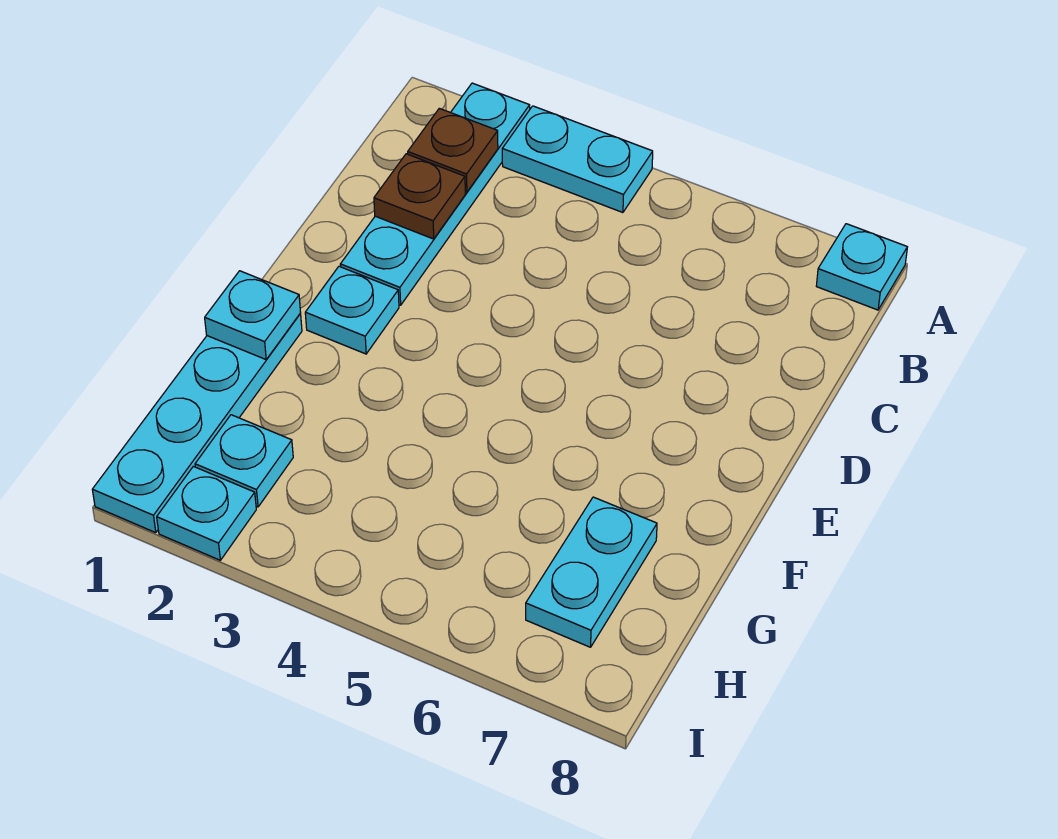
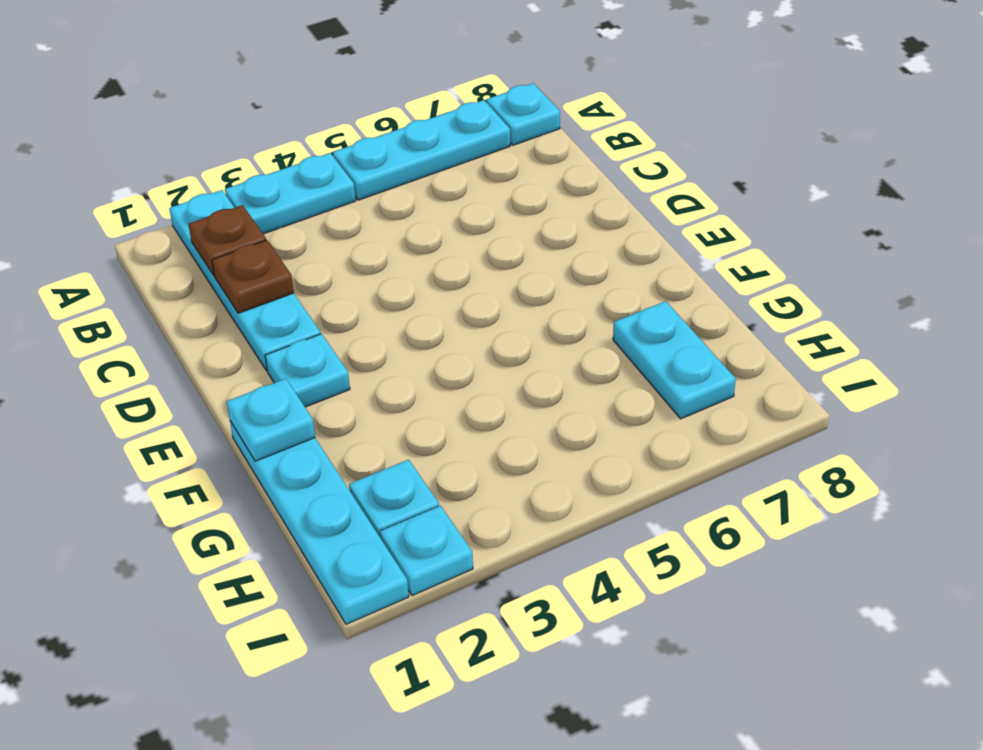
none -> cyan plate A5:A7 level 1

